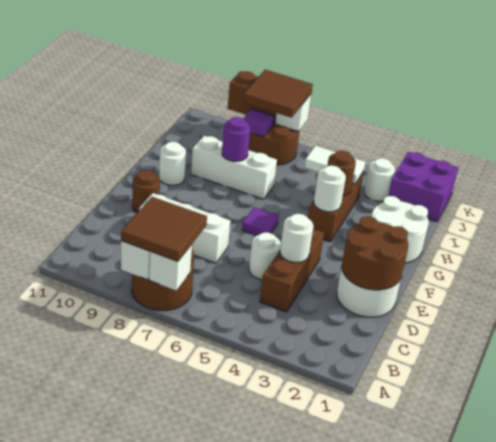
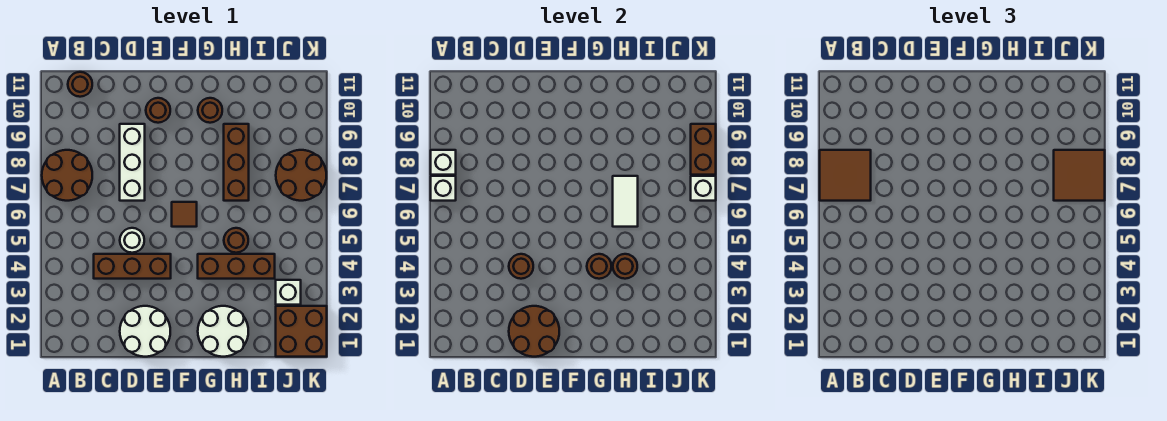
none -> brown round brick B11 level 1
white round brick D4 level 2 -> brown round brick D4 level 2
purple tile F6 level 1 -> brown tile F6 level 1
white round brick G4 level 2 -> brown round brick G4 level 2
white round brick G10 level 1 -> brown round brick G10 level 1
none -> brown round brick H5 level 1
white brick H7:H9 level 1 -> brown brick H7:H9 level 1
purple round brick H8 level 2 -> none
white tile I4:I5 level 2 -> white tile H6:H7 level 2
purple brick J1:K2 level 1 -> brown brick J1:K2 level 1
white round brick J3 level 1 -> white brick J3 level 1
purple tile J8 level 2 -> none

